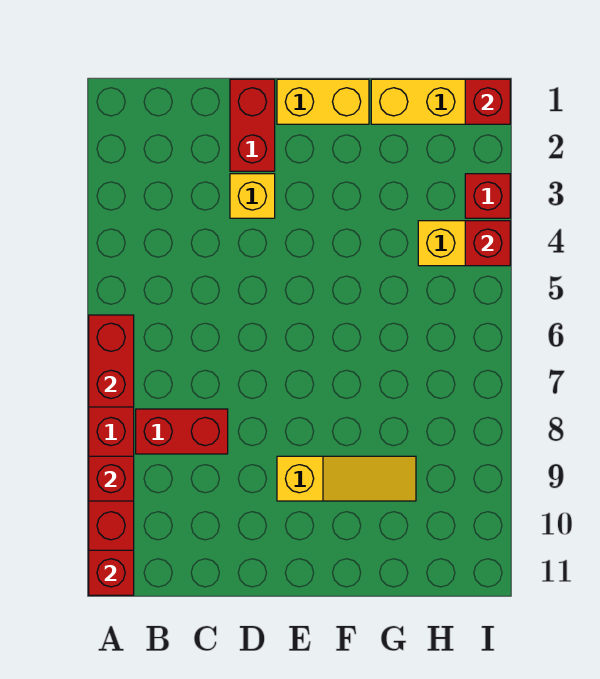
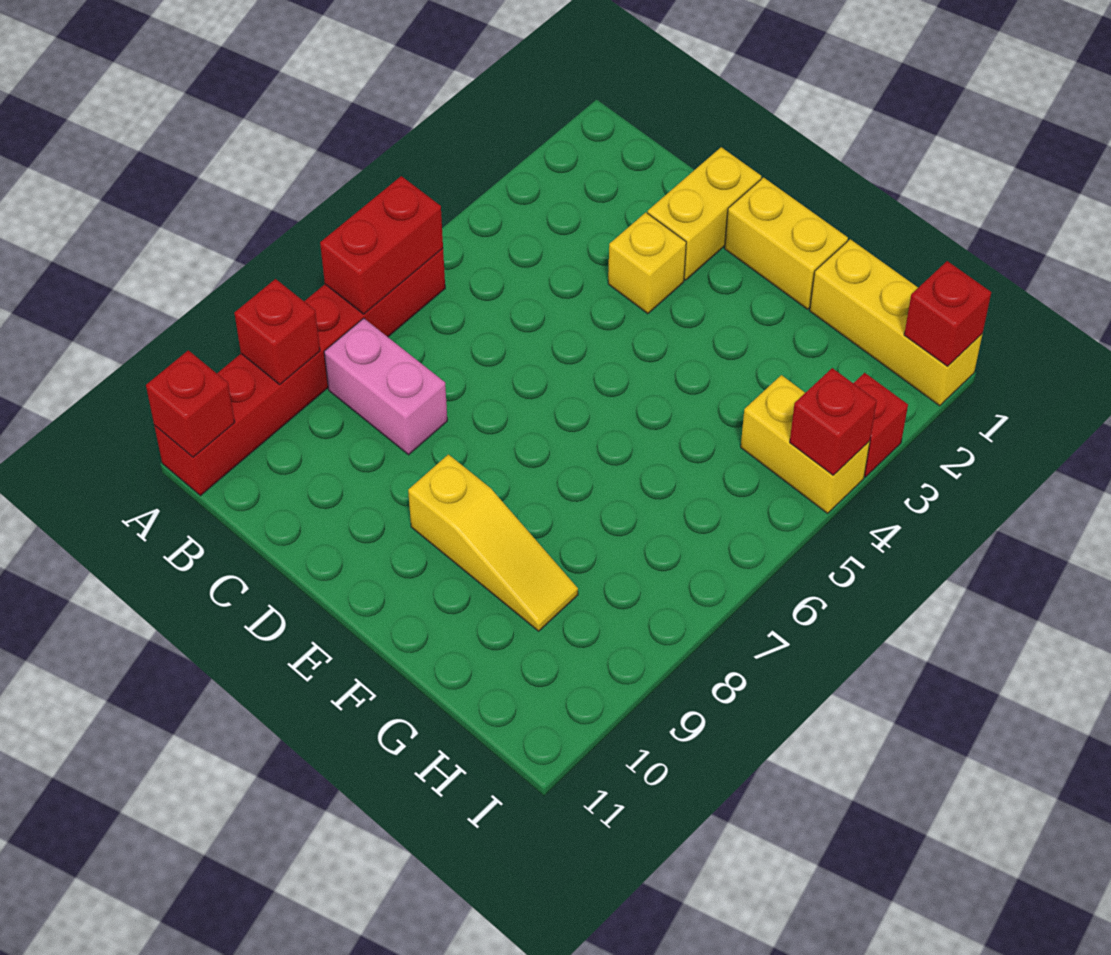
red brick B8:C8 level 1 -> pink brick B8:C8 level 1
red brick D1:D2 level 1 -> yellow brick D1:D2 level 1

